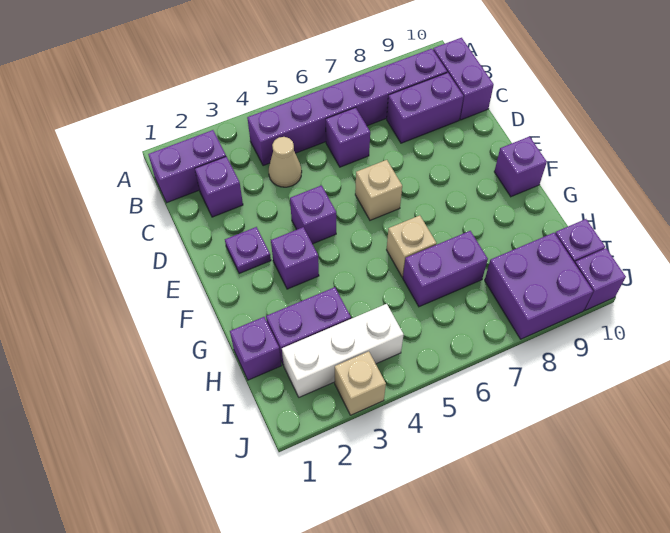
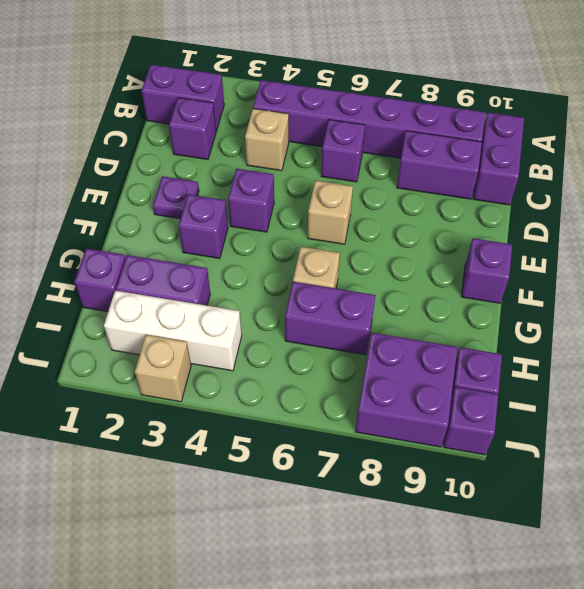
tan cone C4 level 1 -> tan brick C4 level 1

